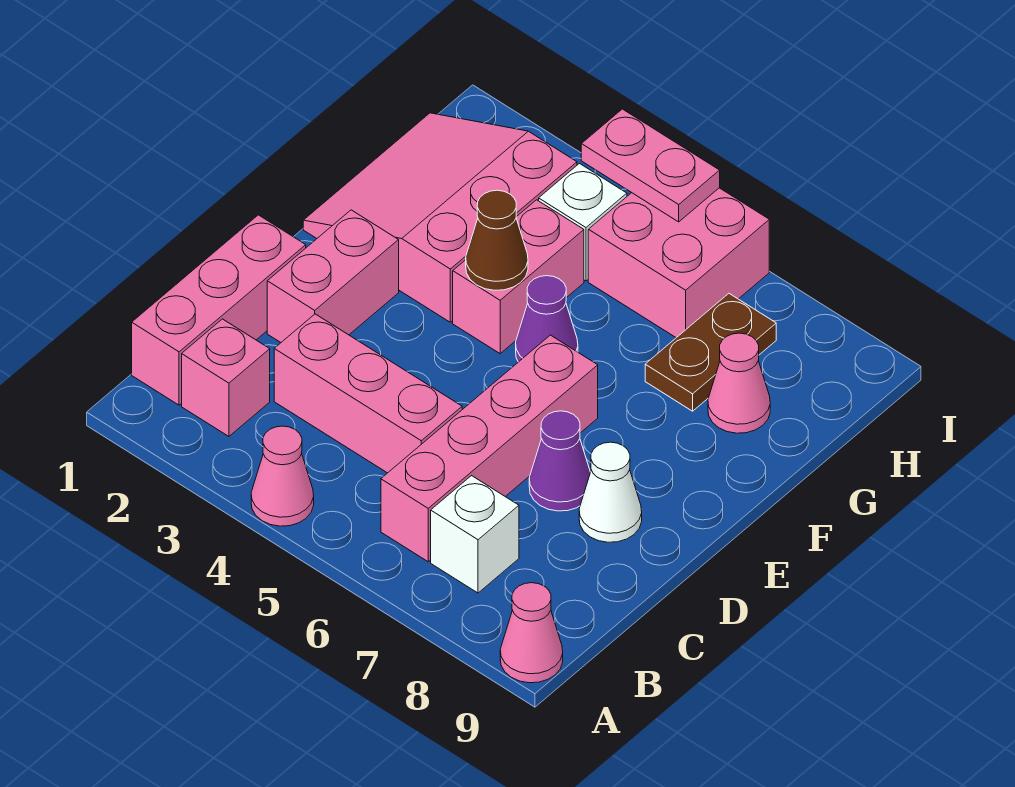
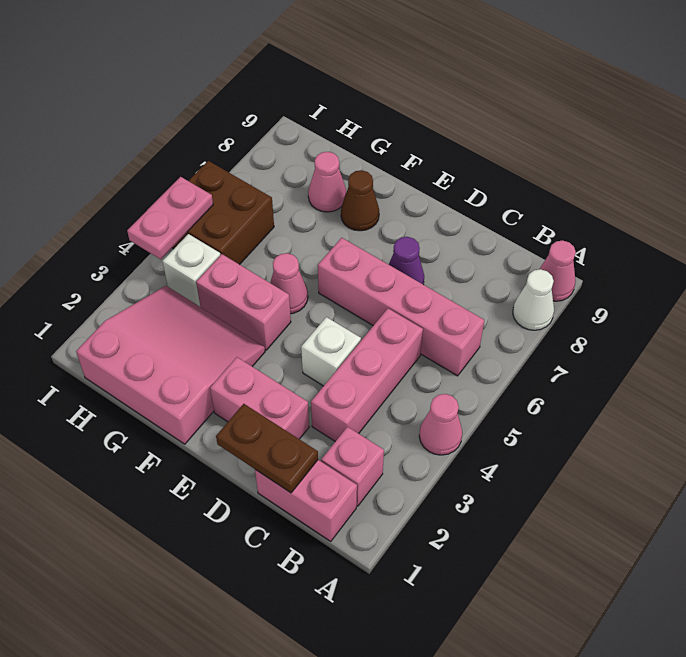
pink brick B1:D1 level 1 -> pink brick B1:C1 level 1
white brick B7 level 1 -> white brick D4 level 1
white cone D8 level 1 -> white cone A8 level 1
pink slope F1:H3 level 1 top 3 -> pink slope F1:H3 level 1 top 1
brown cone F4 level 2 -> brown cone F8 level 1
purple cone F5 level 1 -> pink cone F5 level 1
brown plate G7:H7 level 1 -> brown plate C1:D1 level 2
pink brick H5:I6 level 1 -> brown brick H5:I6 level 1

